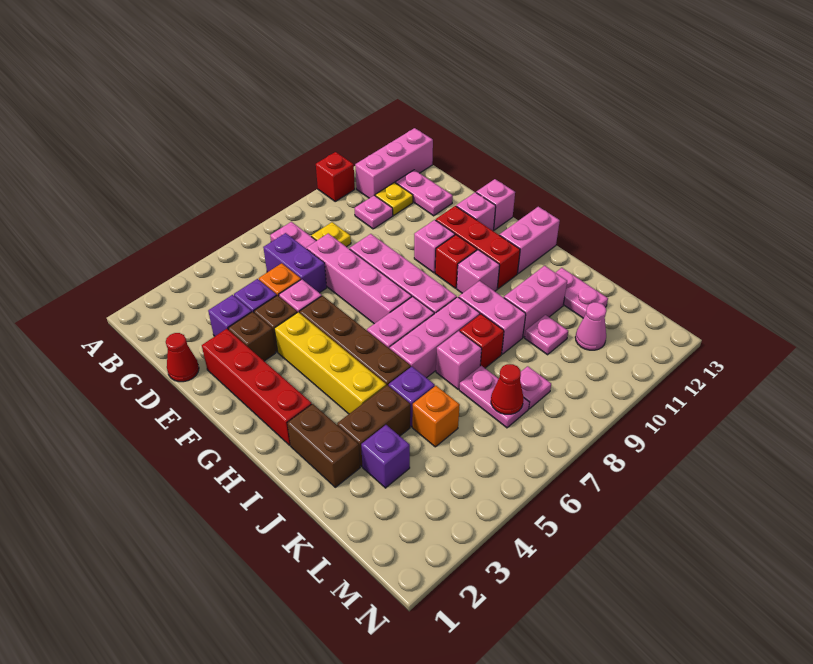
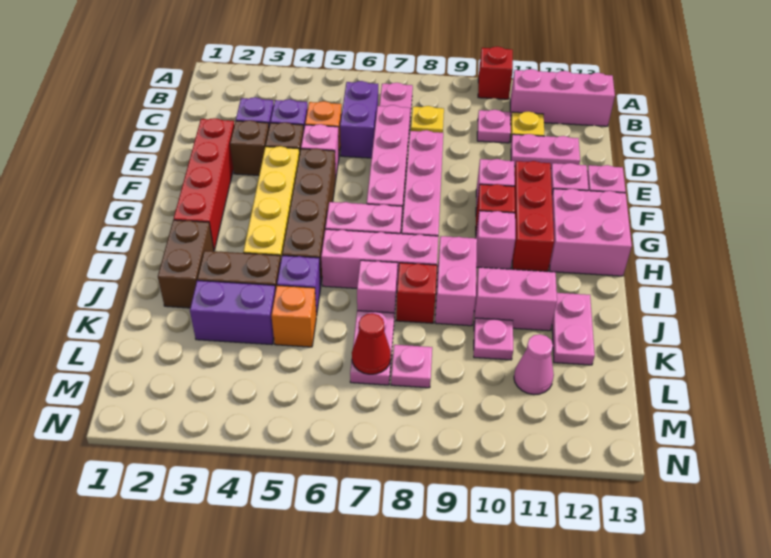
pink plate C12:D12 level 1 -> pink plate D11:D12 level 1
red cone D1 level 1 -> none
pink brick H12:H13 level 1 -> pink brick G12:H13 level 1
purple brick K3 level 1 -> purple brick K3:K4 level 1

